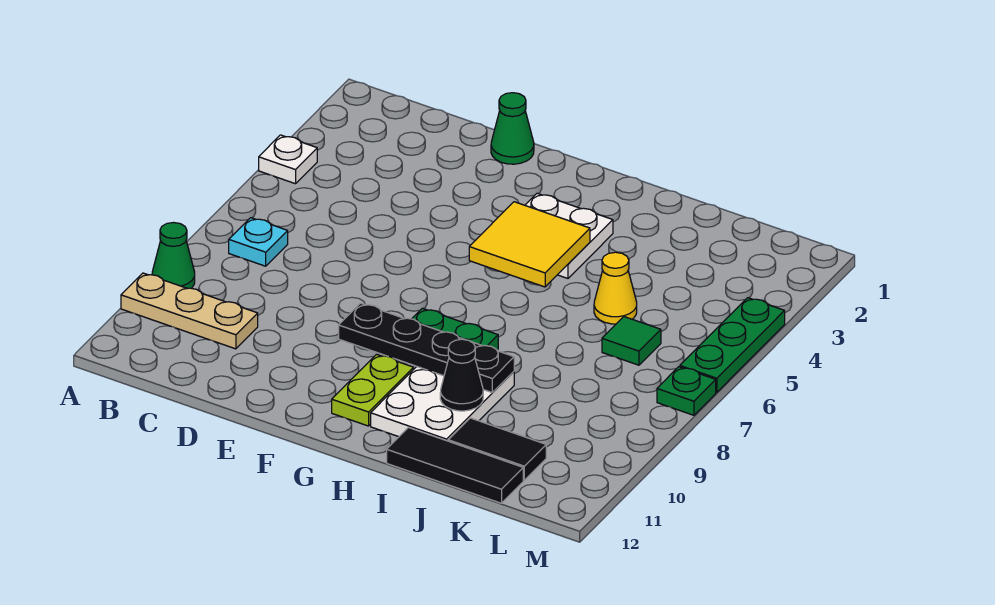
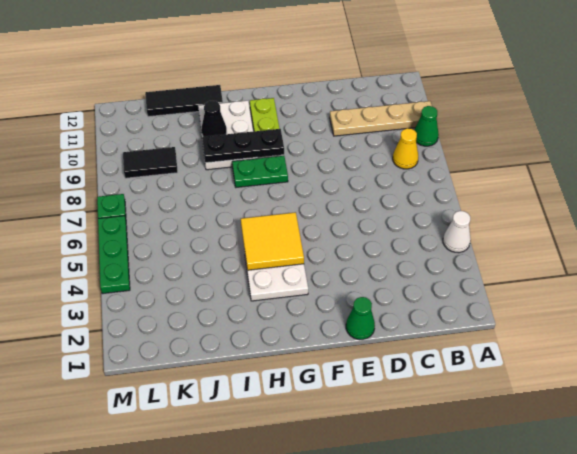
white plate A4 level 1 -> white cone A4 level 1
tan plate A10:C10 level 1 -> tan plate A10:D10 level 1
cyan plate B7 level 1 -> none
black plate F9:I9 level 2 -> black plate G9:I9 level 2
yellow cone J5 level 1 -> yellow cone B8 level 1
black tile J11:K11 level 1 -> black tile K9:L9 level 1
green tile K6 level 1 -> none

